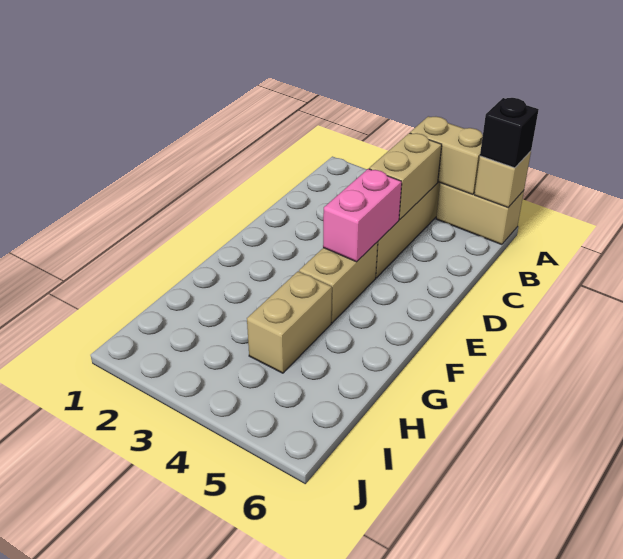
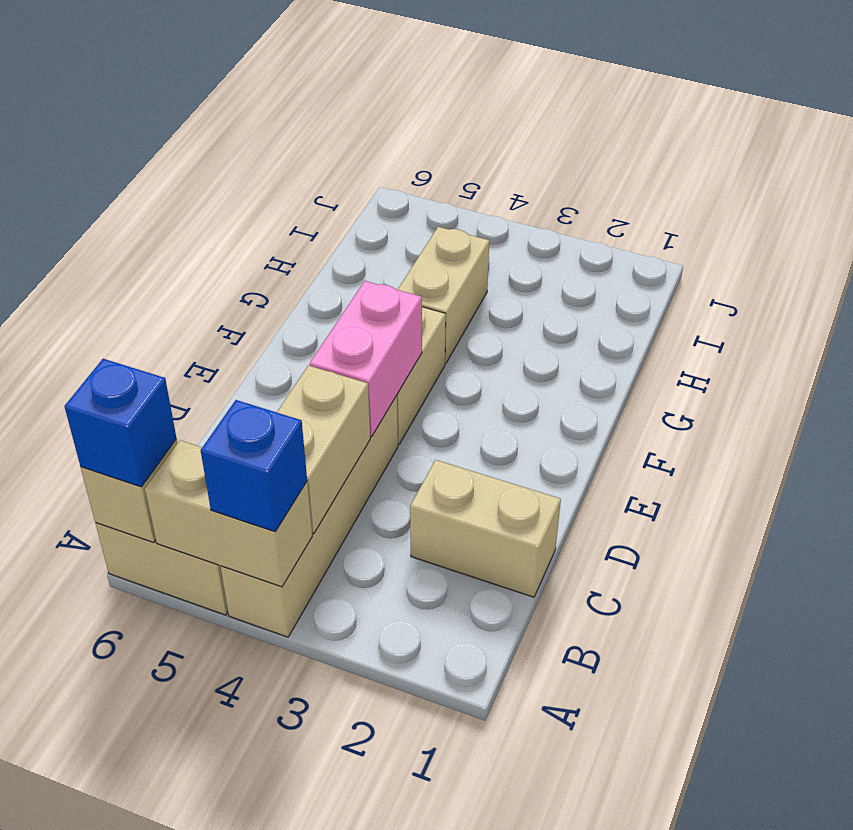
none -> blue brick A4 level 3
black brick A6 level 3 -> blue brick A6 level 3
none -> tan brick C1:C2 level 1

